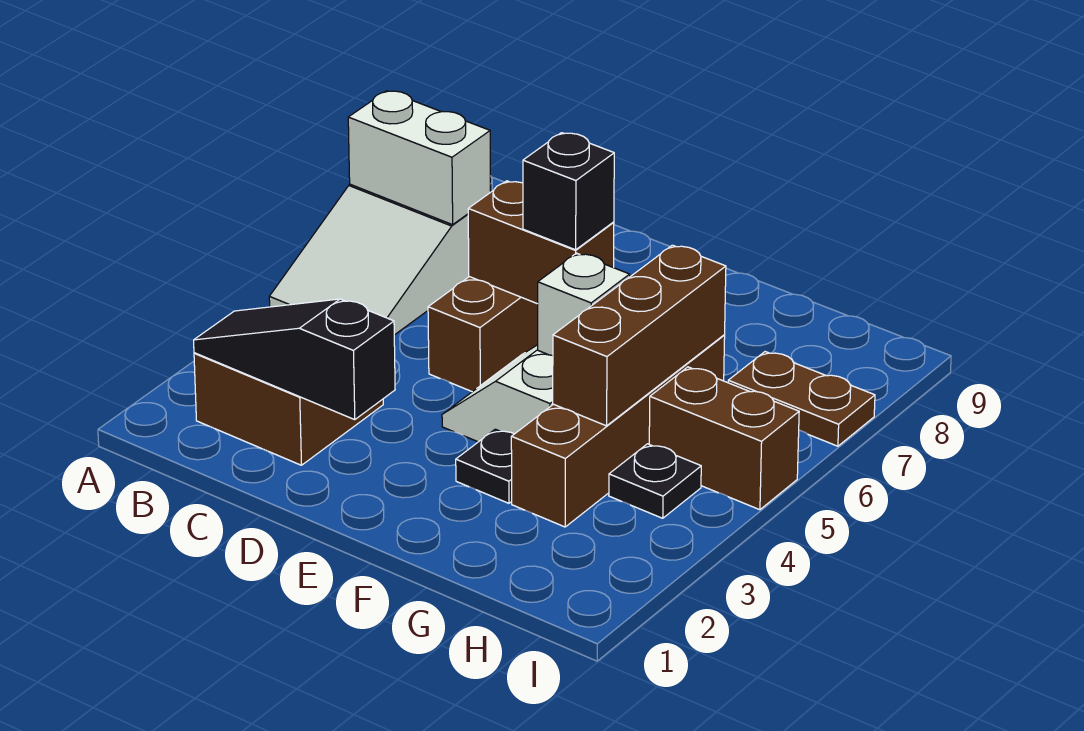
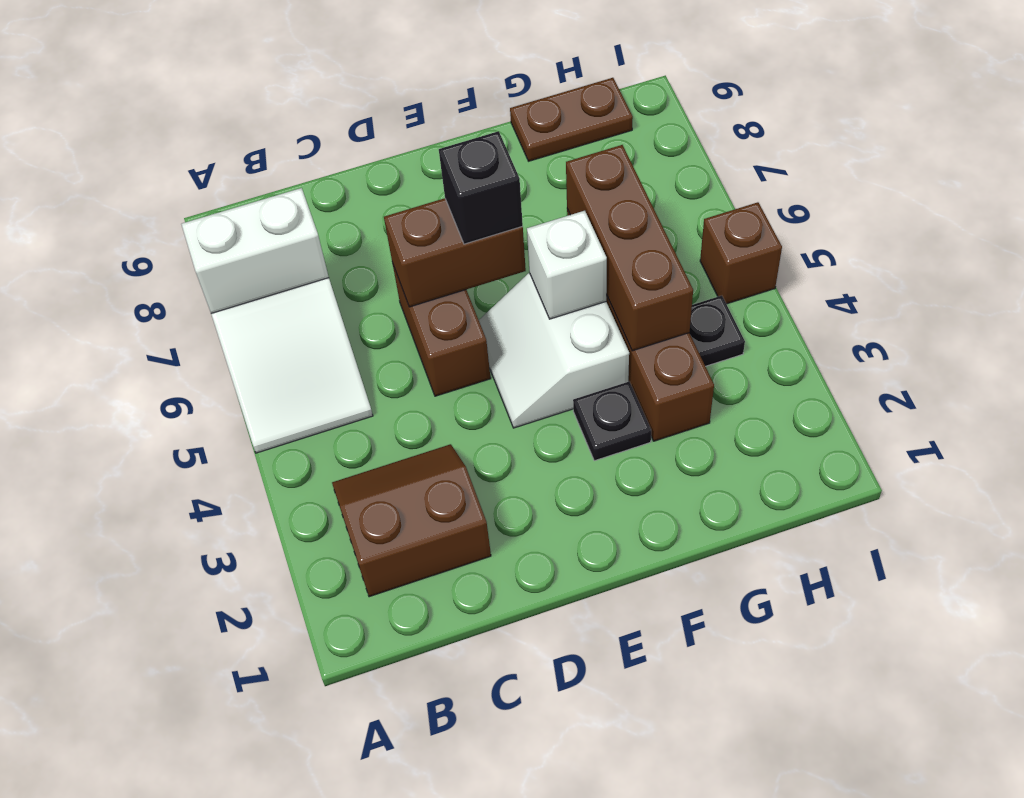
black slope B2:D2 level 2 top D -> none
brown brick H5:I5 level 1 -> brown brick I5 level 1
brown plate H7:I7 level 1 -> brown plate G9:H9 level 1

